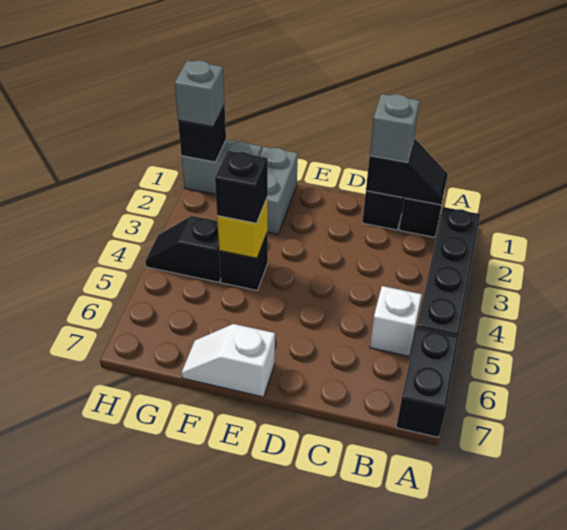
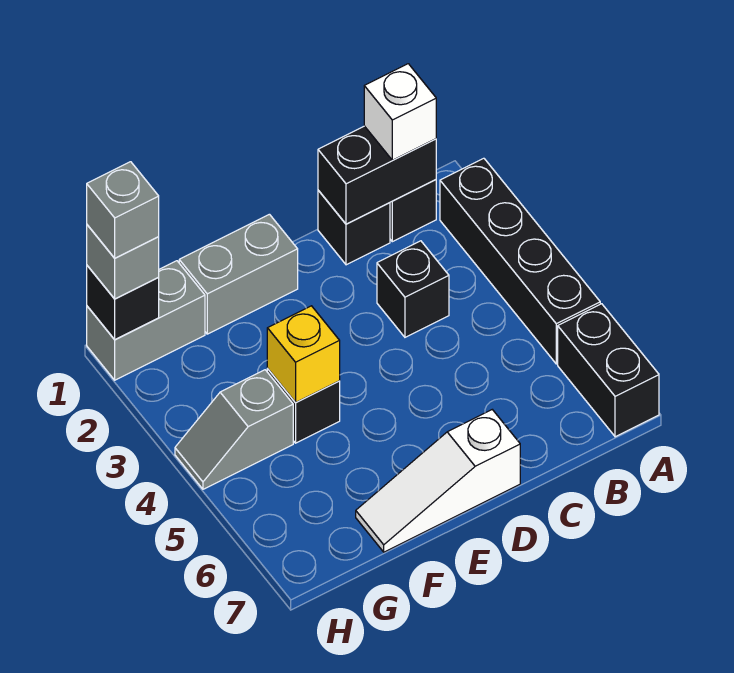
black slope B1:C1 level 2 top C -> black brick B1:C1 level 2
white brick B5 level 1 -> white brick B1 level 3
grey brick C1 level 3 -> grey brick H1 level 4
white slope E7:F7 level 1 top E -> white slope D7:F7 level 1 top D
grey brick F1:F2 level 1 -> grey brick E1:F1 level 1
black brick F4 level 3 -> black brick C3 level 1
black slope G4:H4 level 1 top G -> grey slope G4:H4 level 1 top G

